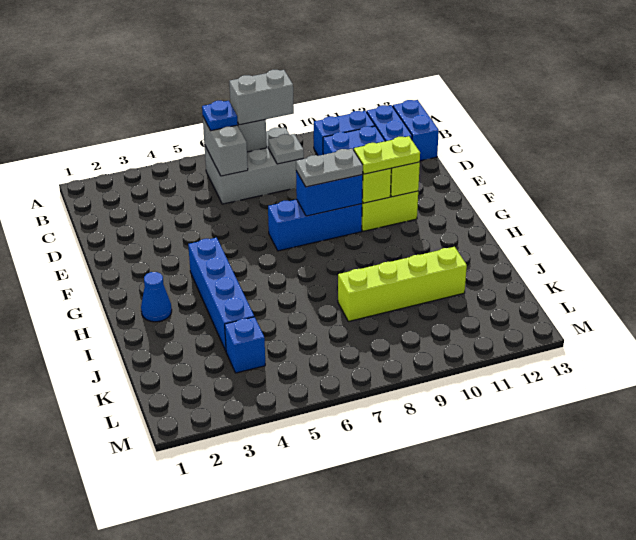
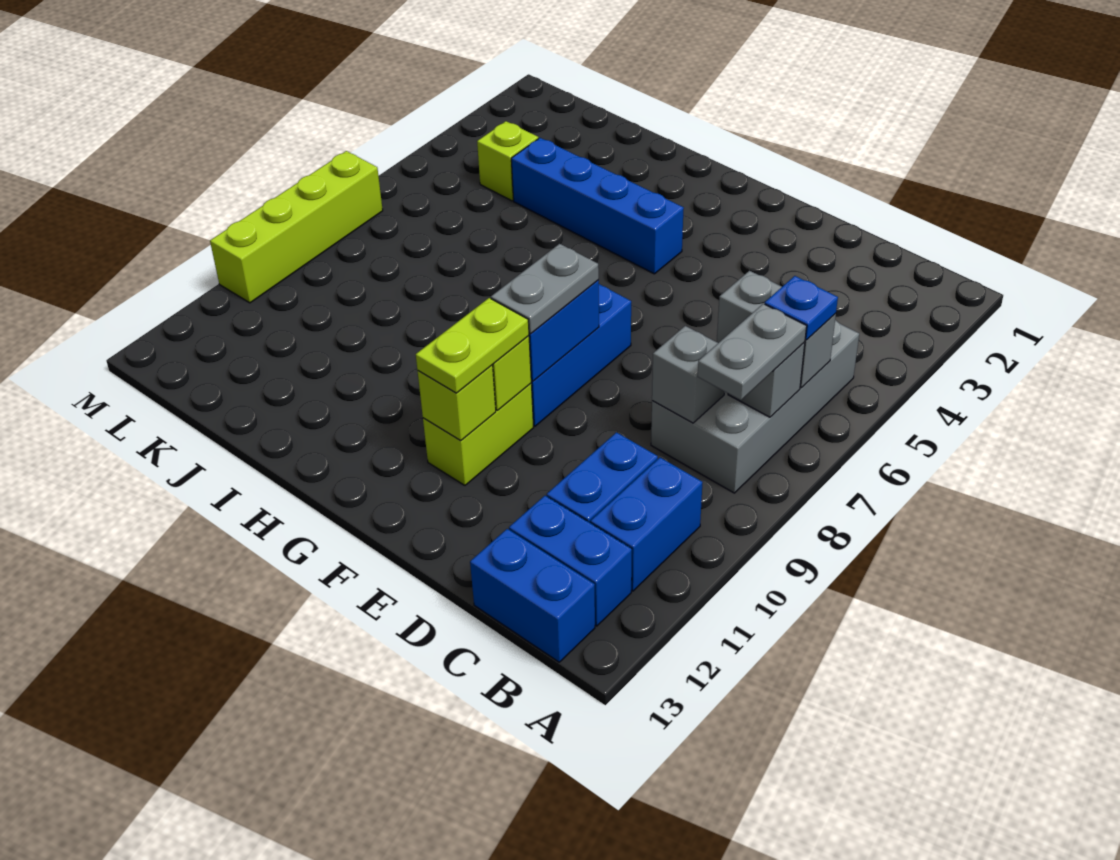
grey brick B6:C8 level 1 -> grey brick B5:C8 level 1
grey brick B7:B8 level 3 -> grey plate B7:B8 level 3
grey plate C8 level 2 -> grey brick C8 level 2
blue cone H2 level 1 -> none
lime brick J8:J11 level 1 -> lime brick M7:M10 level 1
blue brick K4 level 1 -> lime brick K4 level 1

